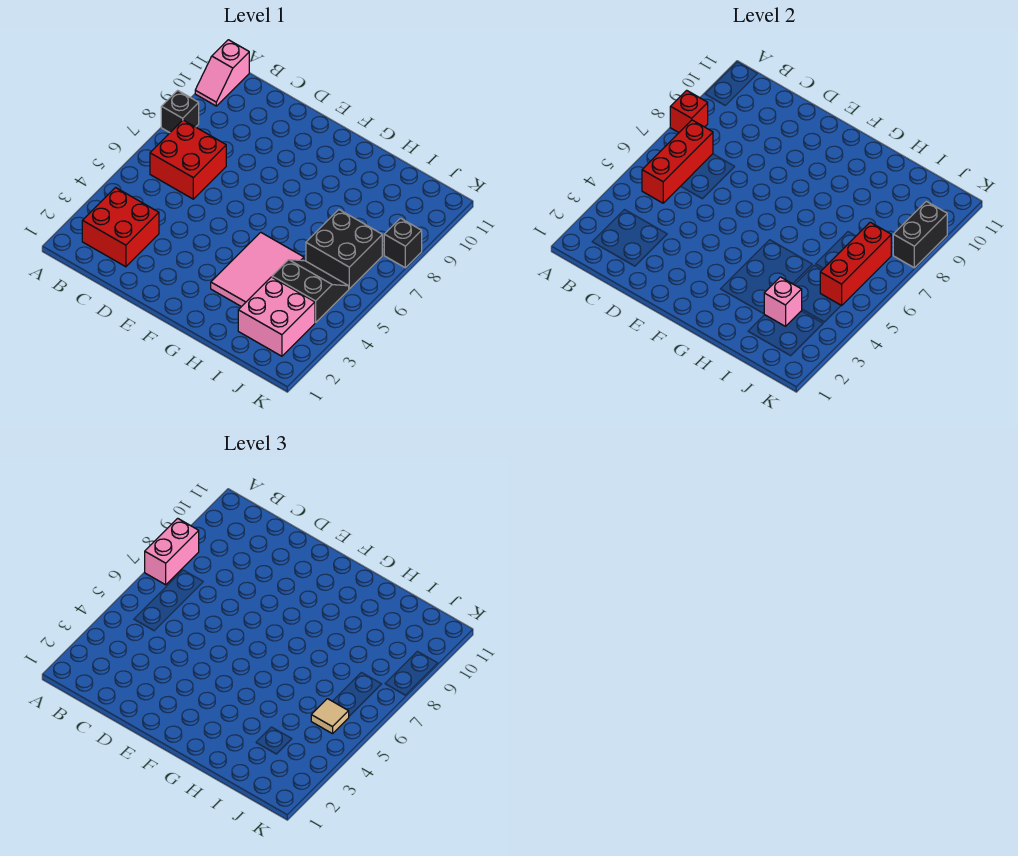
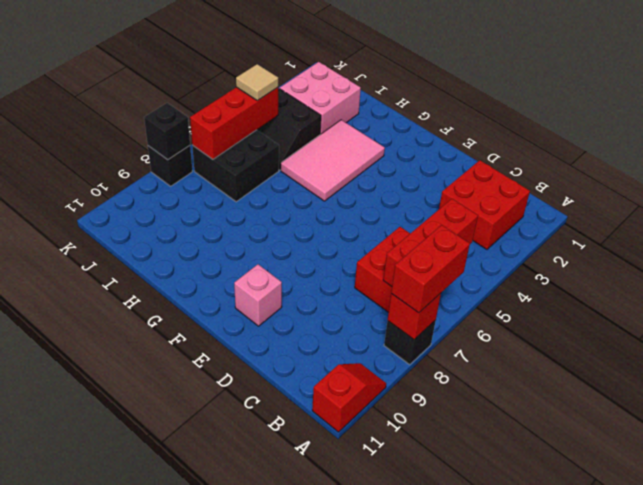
pink brick A7:A8 level 3 -> red brick A7:A8 level 3
pink slope A10:A11 level 1 top 11 -> red slope A10:A11 level 1 top 11
pink brick I3 level 2 -> pink brick E10 level 1
black brick K8:K9 level 2 -> black brick K8 level 2

